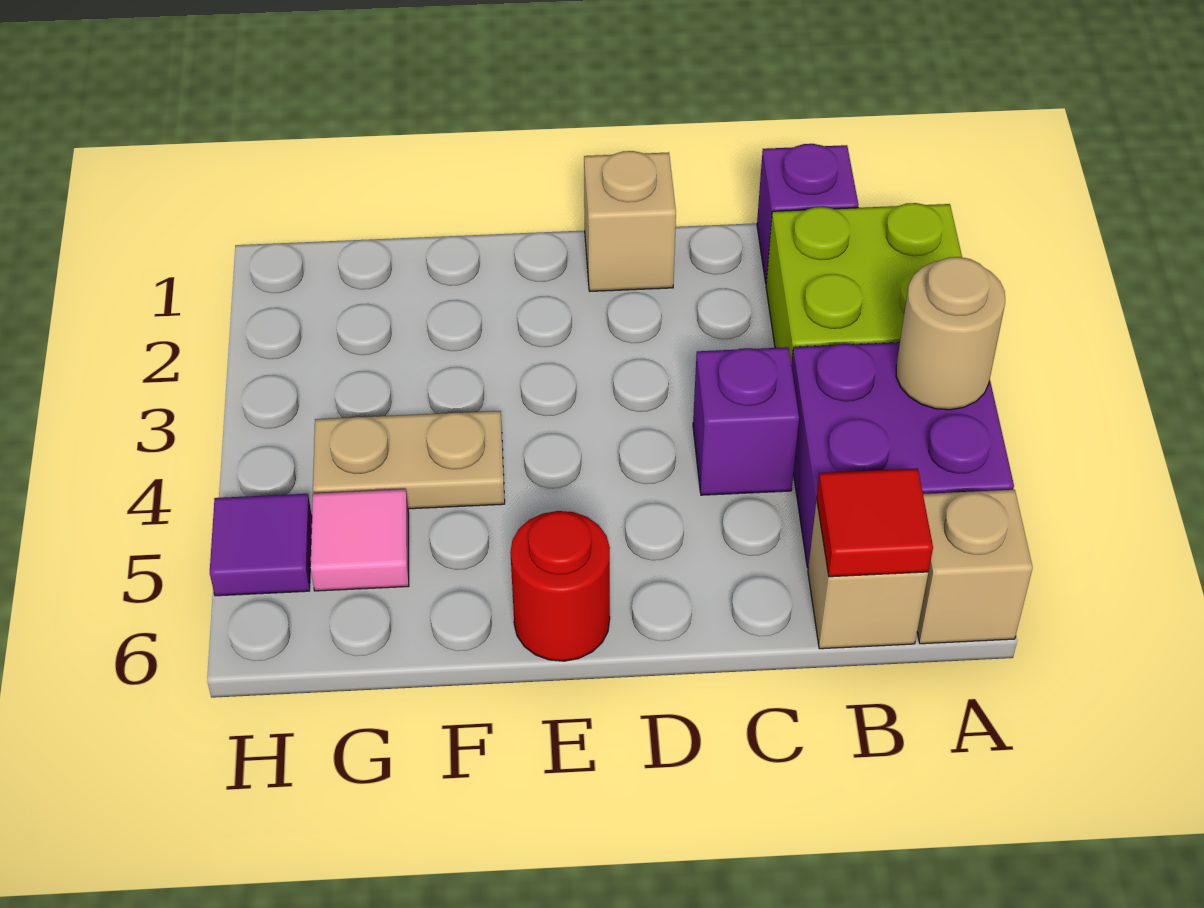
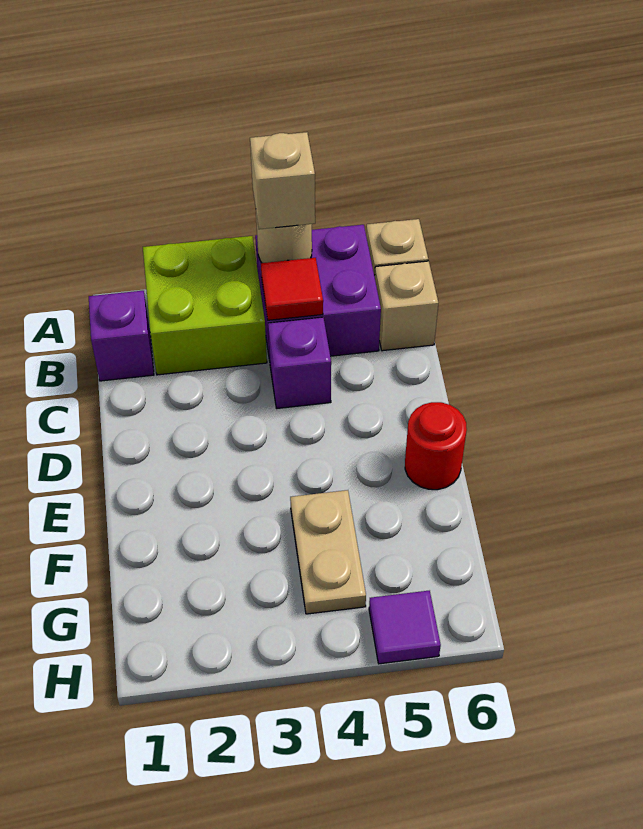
red tile B6 level 2 -> red tile B4 level 2
tan brick D1 level 1 -> tan brick A4 level 3
pink tile G5 level 1 -> none

